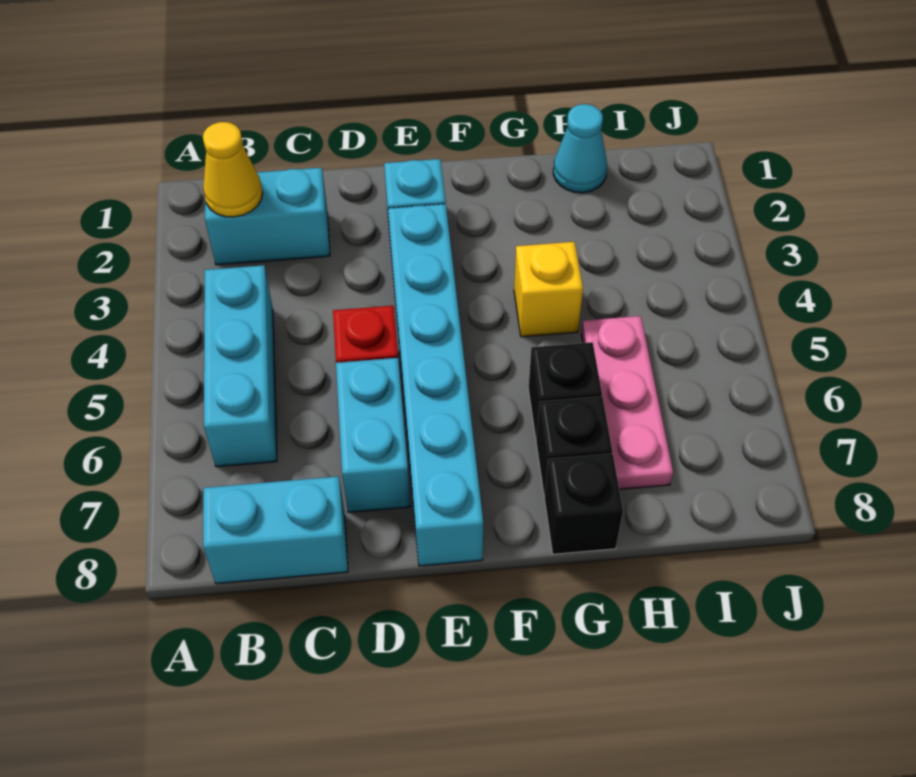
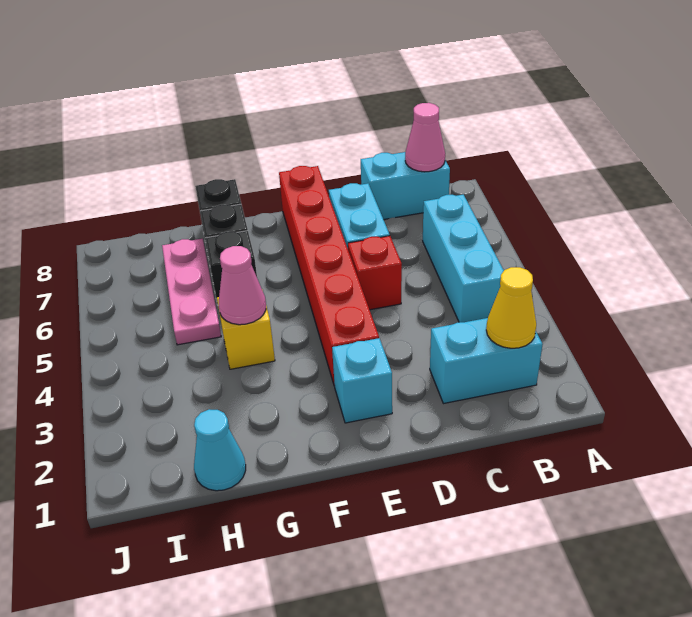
none -> pink cone B8 level 2
cyan brick E3:E8 level 1 -> red brick E3:E8 level 1
none -> pink cone G4 level 2

